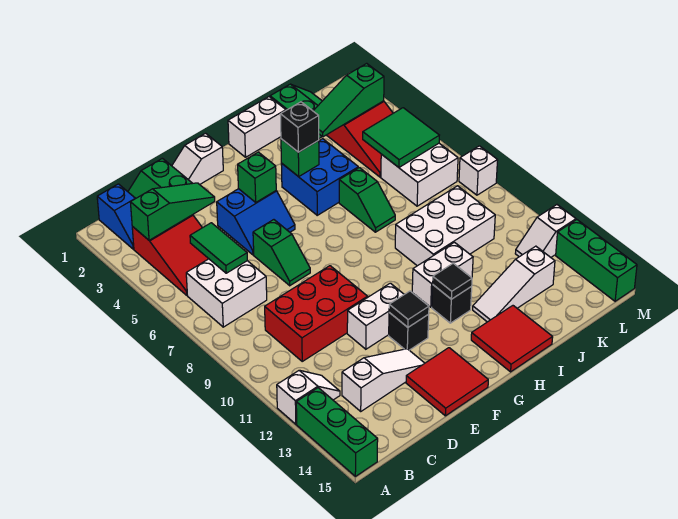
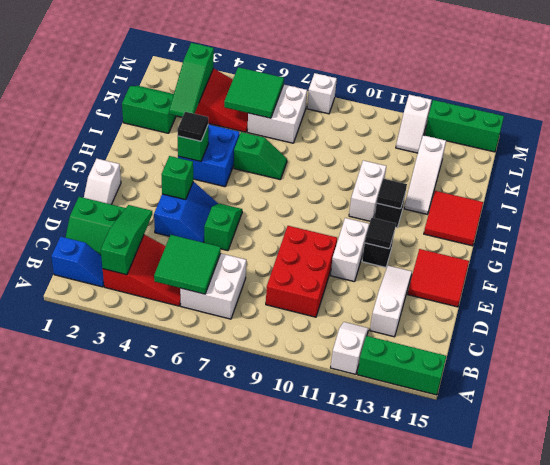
green tile C5:C6 level 2 -> green tile B5:C6 level 2
green slope E6:E7 level 1 top 6 -> green slope E6:F6 level 1 top E
white brick H1:I1 level 1 -> none
black brick H4 level 3 -> black tile H4 level 3
white brick I9:K10 level 1 -> none

